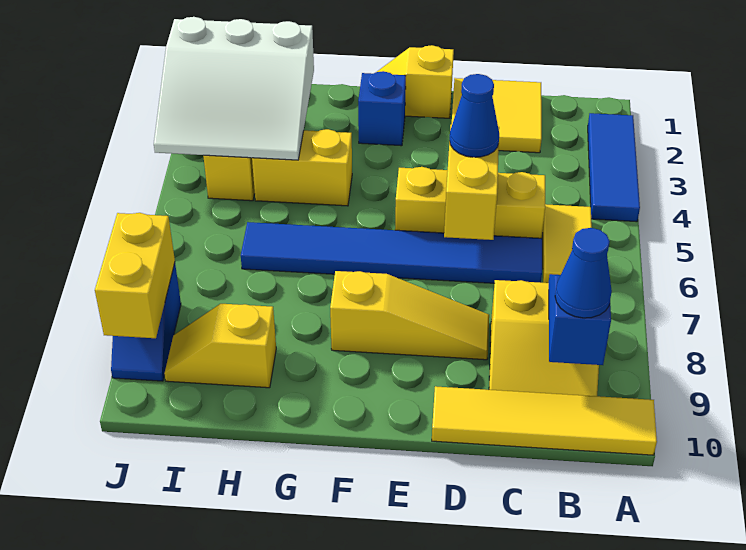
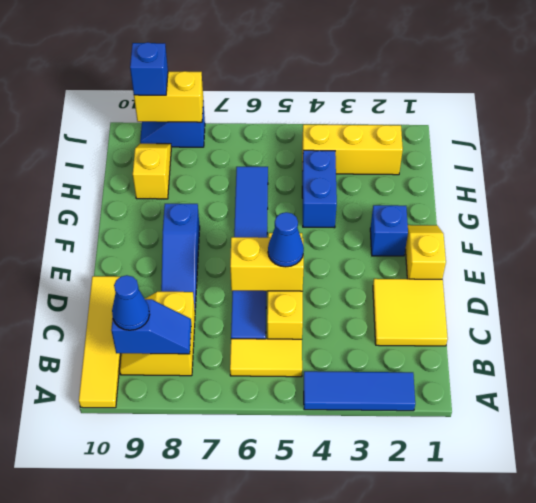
yellow slope D8:F8 level 1 top F -> blue slope D8:F8 level 1 top F
yellow brick G4:H4 level 1 -> blue brick G4:H4 level 1
white slope H2:J4 level 2 top 2 -> none
none -> blue brick J9 level 3

